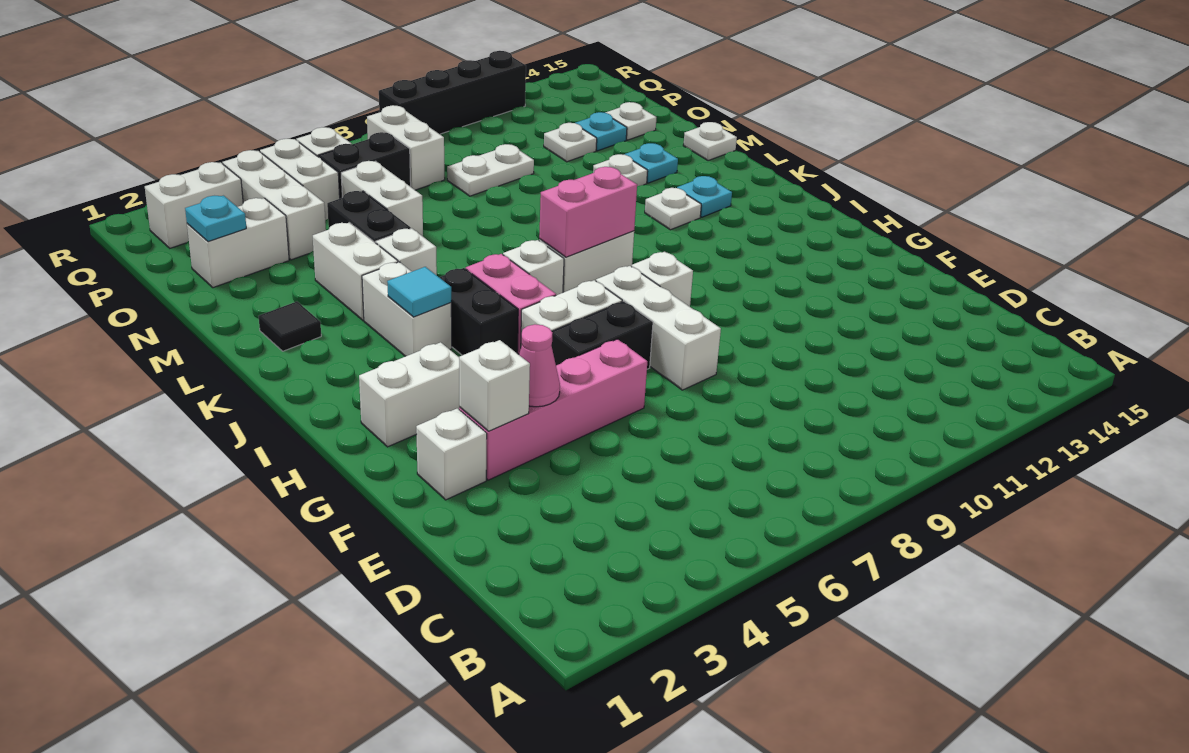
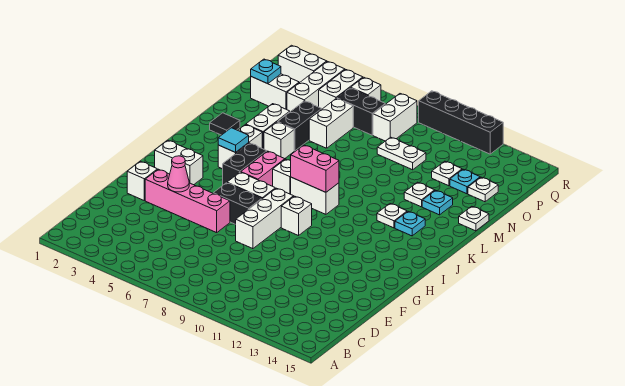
white brick F3 level 2 -> none

